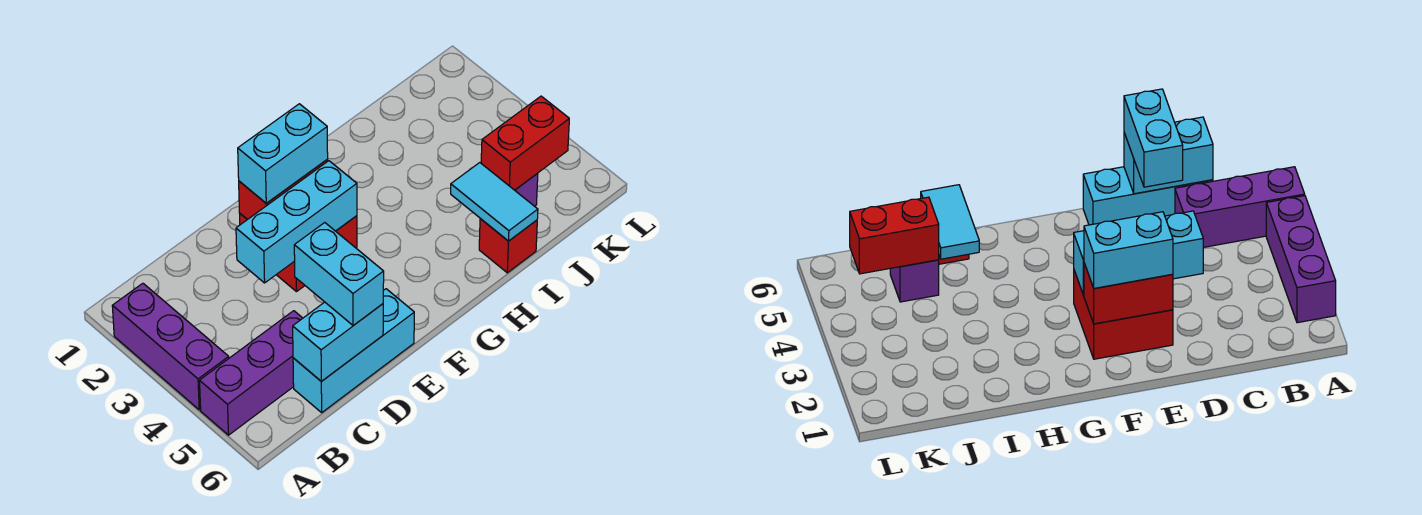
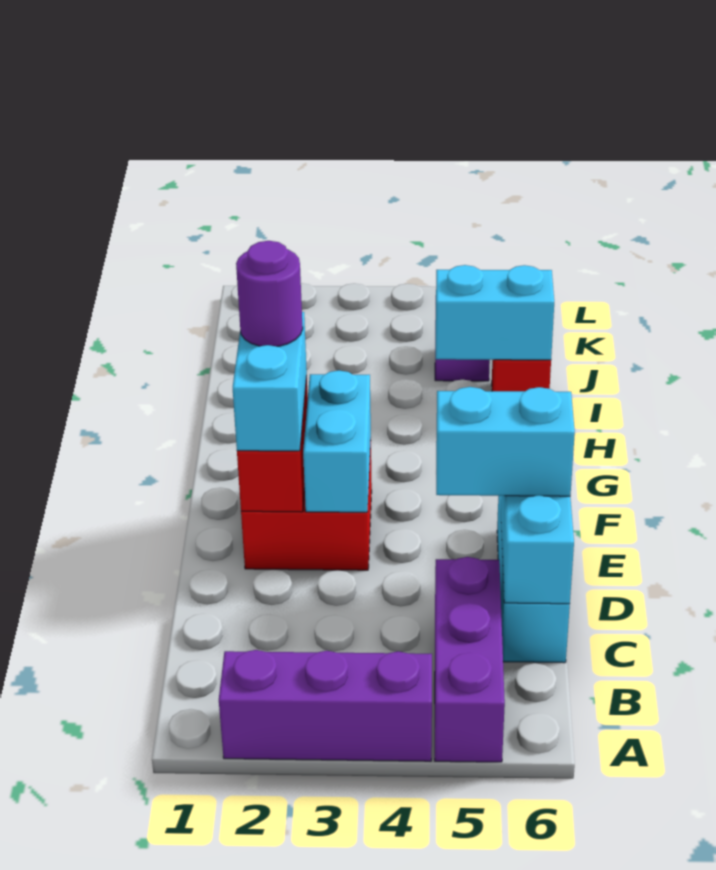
cyan brick D3:F3 level 2 -> cyan brick E3:F3 level 2
none -> purple round brick F2 level 4
cyan tile I5:I6 level 2 -> cyan brick I5:I6 level 2
red brick J5:K5 level 2 -> none

